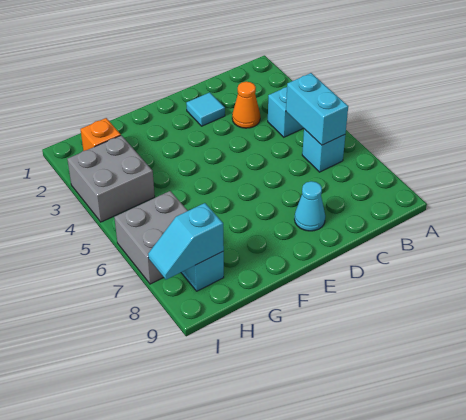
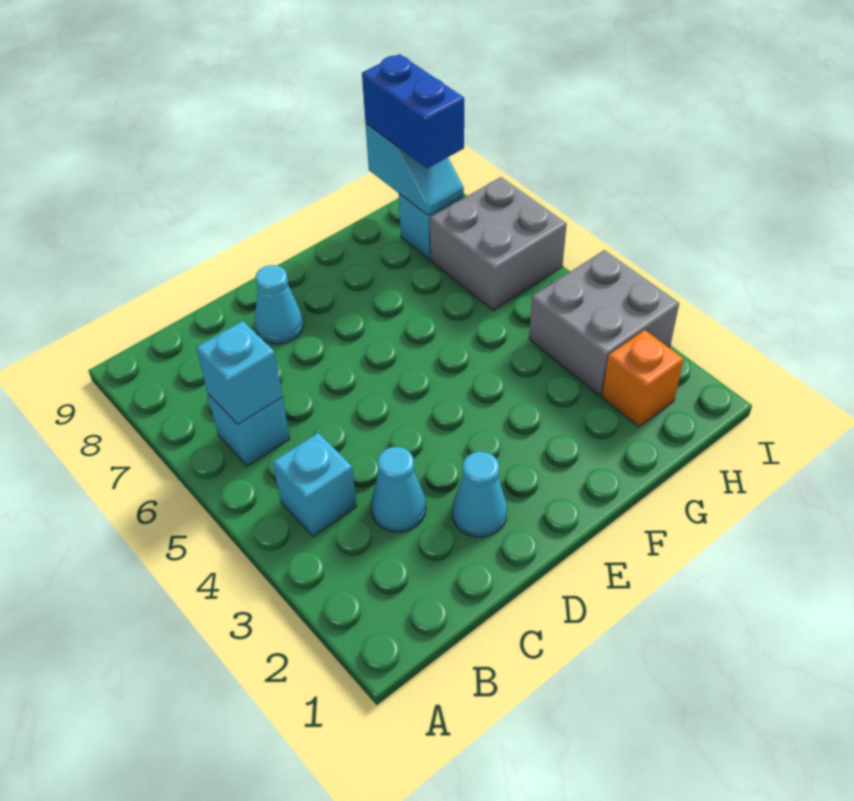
cyan brick B5:B6 level 2 -> cyan brick B6 level 2
orange cone C3 level 1 -> cyan cone C3 level 1
cyan tile D2 level 1 -> cyan cone D2 level 1
cyan slope H8:I8 level 2 top H -> cyan slope H8:H9 level 2 top 9
none -> blue brick H8:H9 level 3

